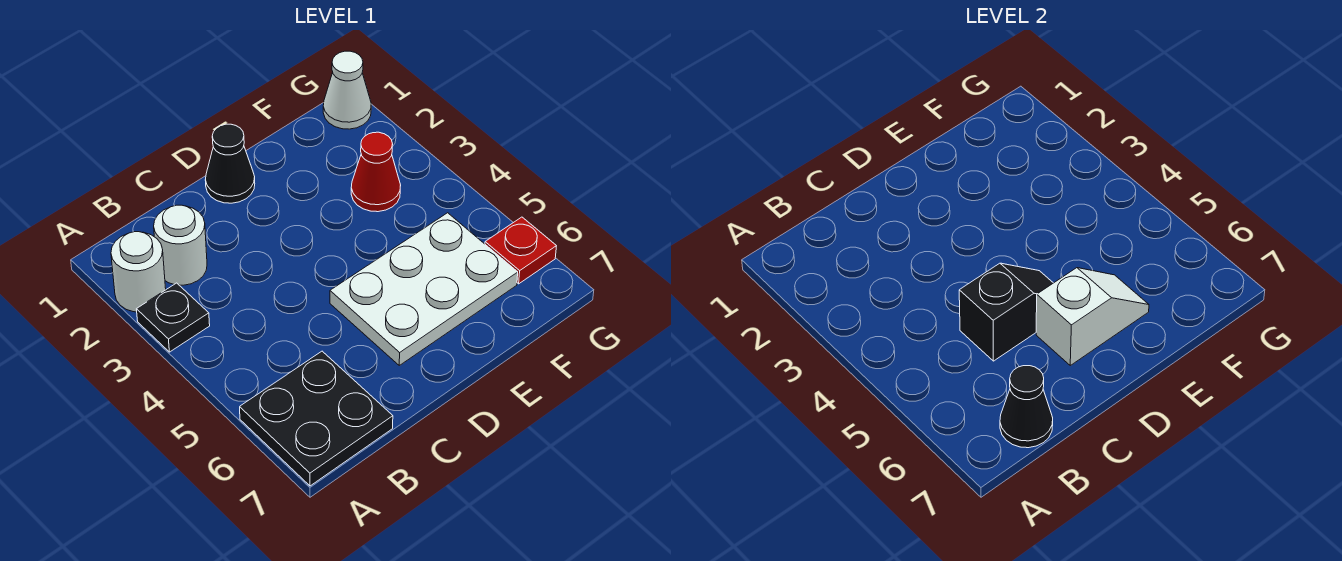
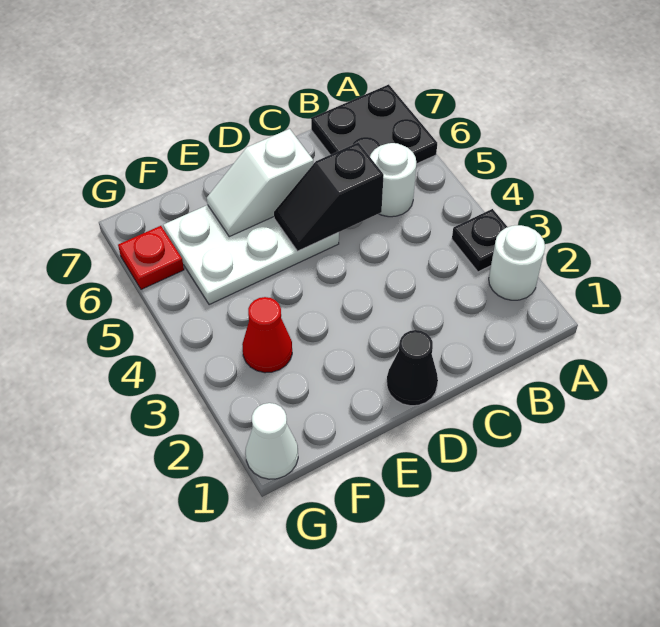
white round brick B2 level 1 -> white round brick B5 level 1
black cone B7 level 2 -> none

